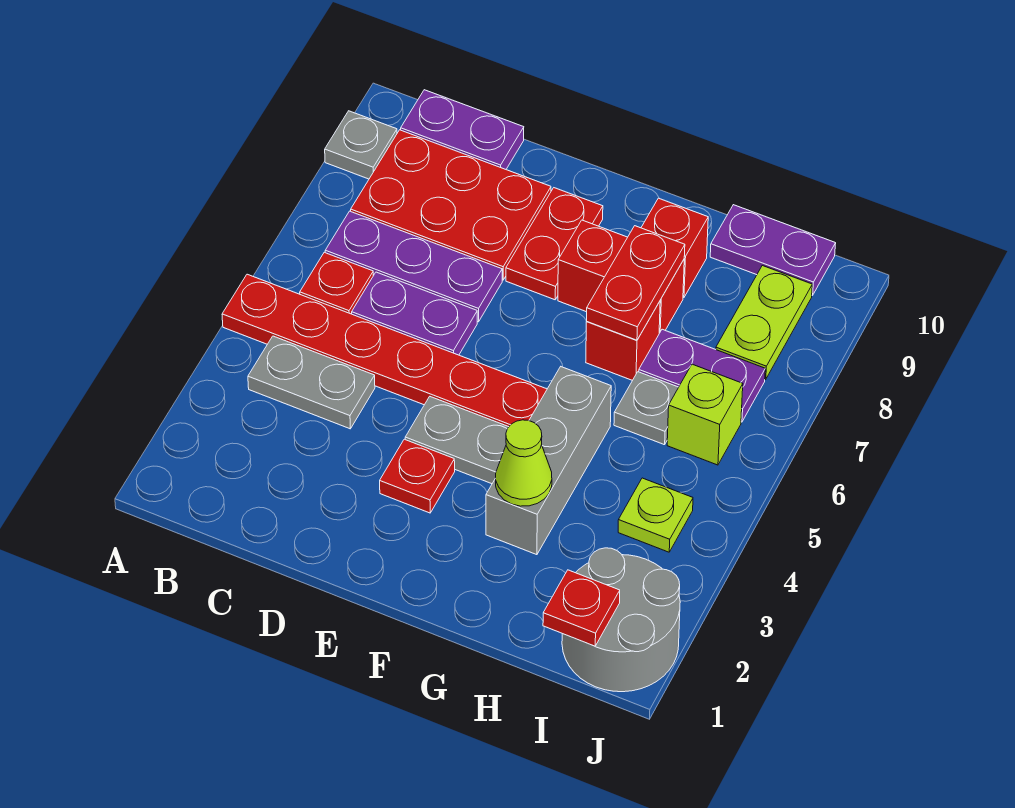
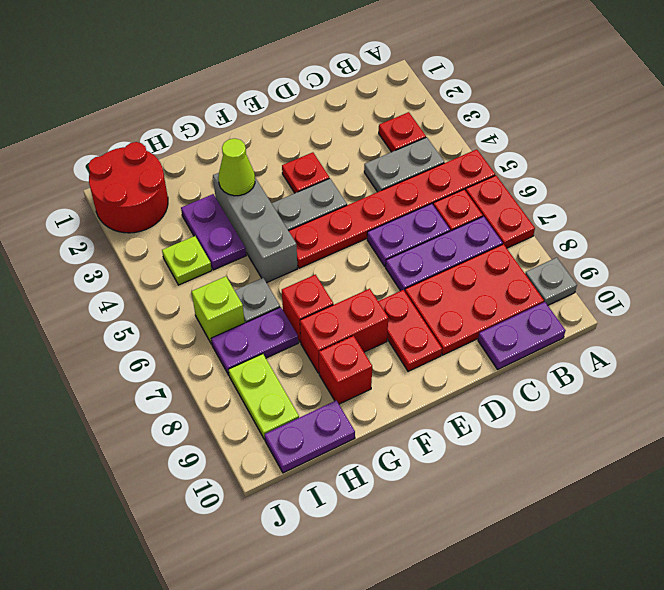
red plate G7:G8 level 2 -> red plate A6:A7 level 1
none -> purple plate H3:H4 level 1
grey round brick I1:J2 level 1 -> red round brick I1:J2 level 1
red plate I1 level 2 -> red plate B3 level 1

